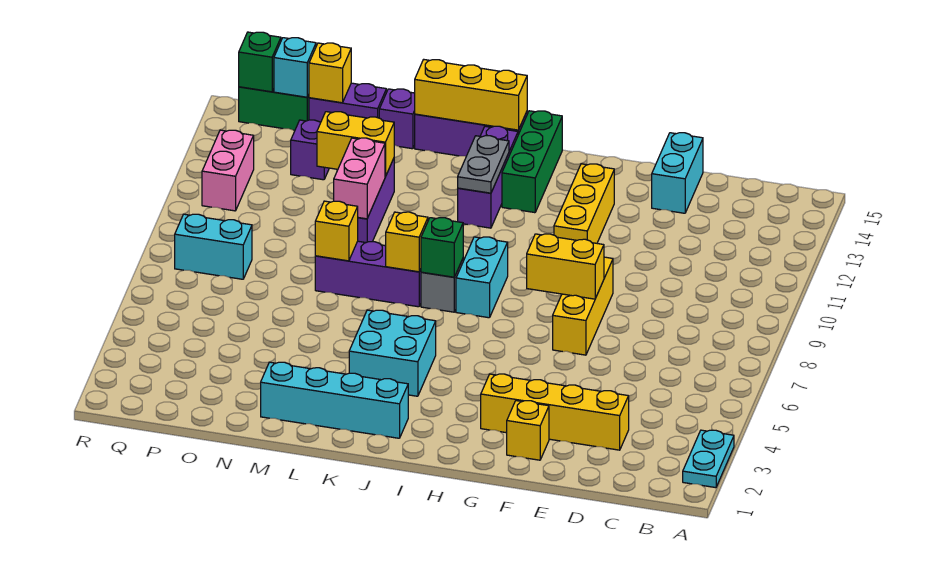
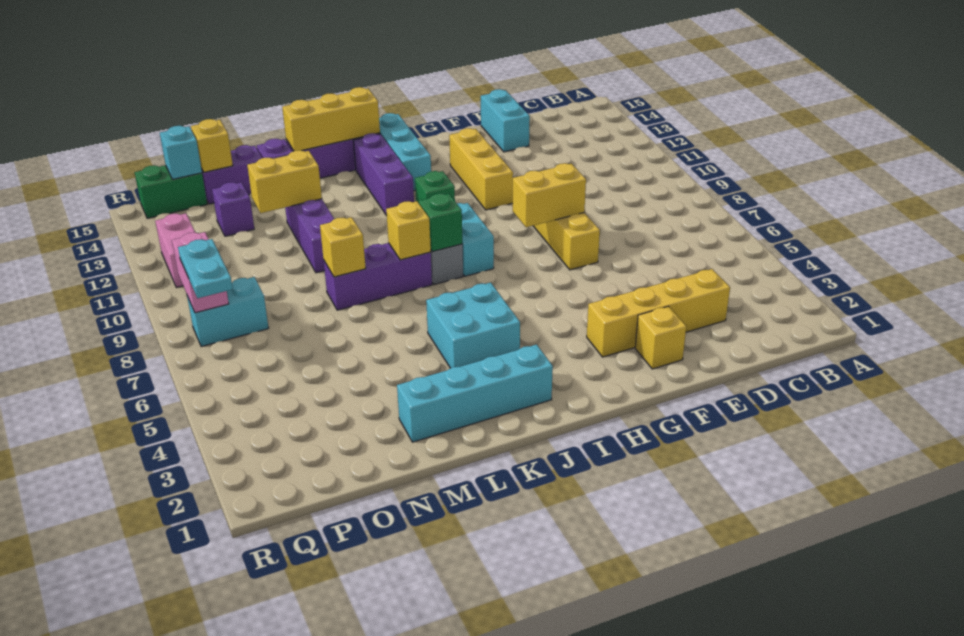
cyan plate A2:A3 level 1 -> cyan plate Q7:Q8 level 3
green brick I13:I15 level 1 -> cyan brick I13:I15 level 1
grey plate J12:J13 level 2 -> none
pink brick M10:M11 level 2 -> pink brick Q8:Q9 level 2
green brick Q15 level 2 -> green brick I11 level 1

